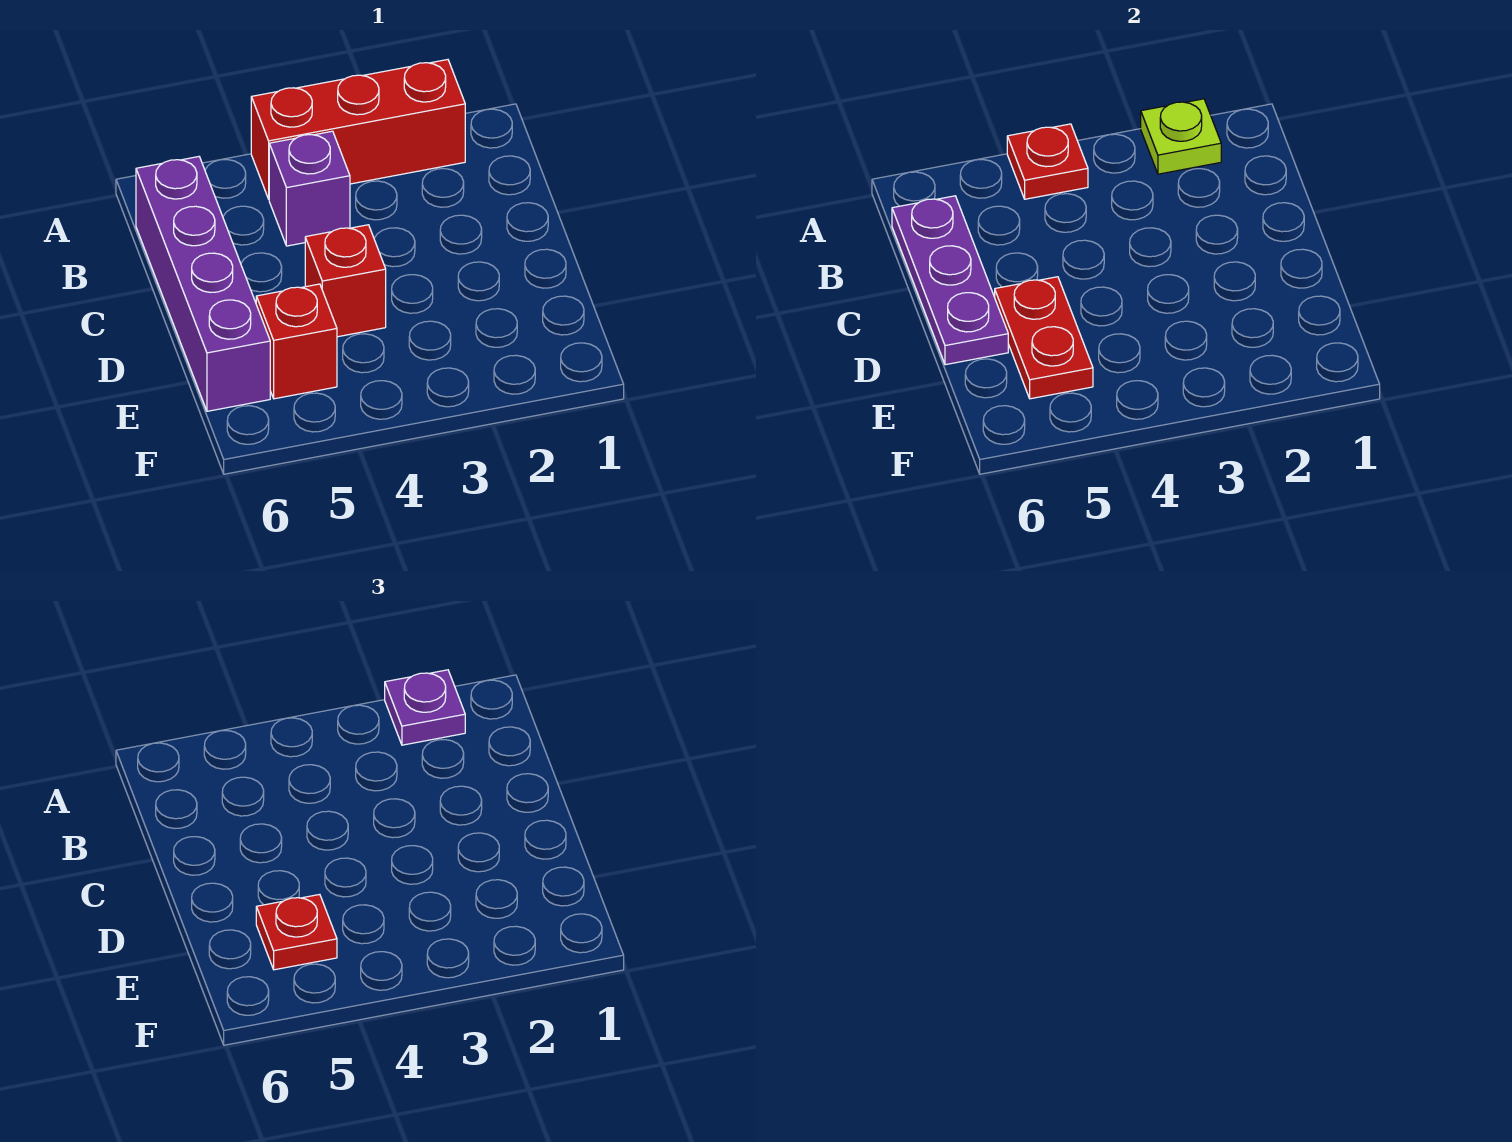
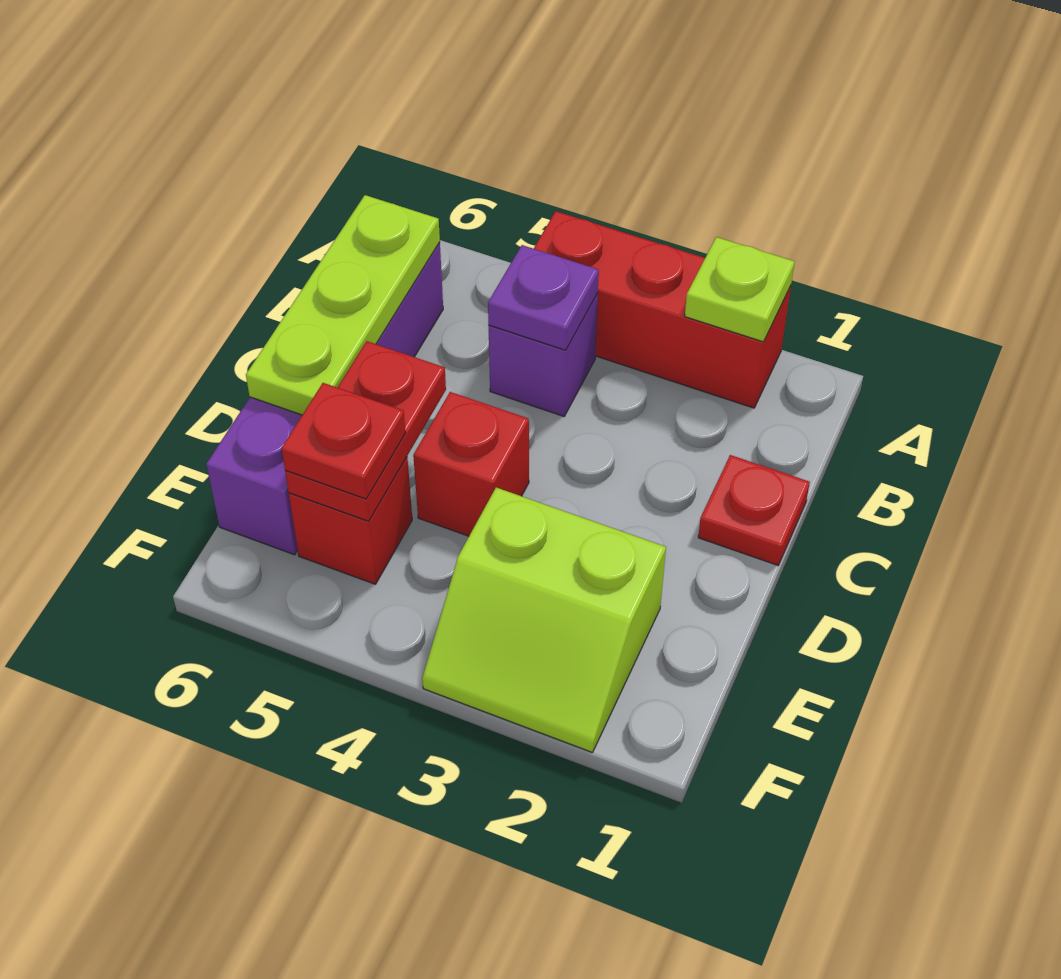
purple plate A2 level 3 -> purple plate B4 level 2
red plate A4 level 2 -> red plate C1 level 1
purple plate B6:D6 level 2 -> lime plate B6:D6 level 2
none -> lime slope E2:F3 level 1 top E

